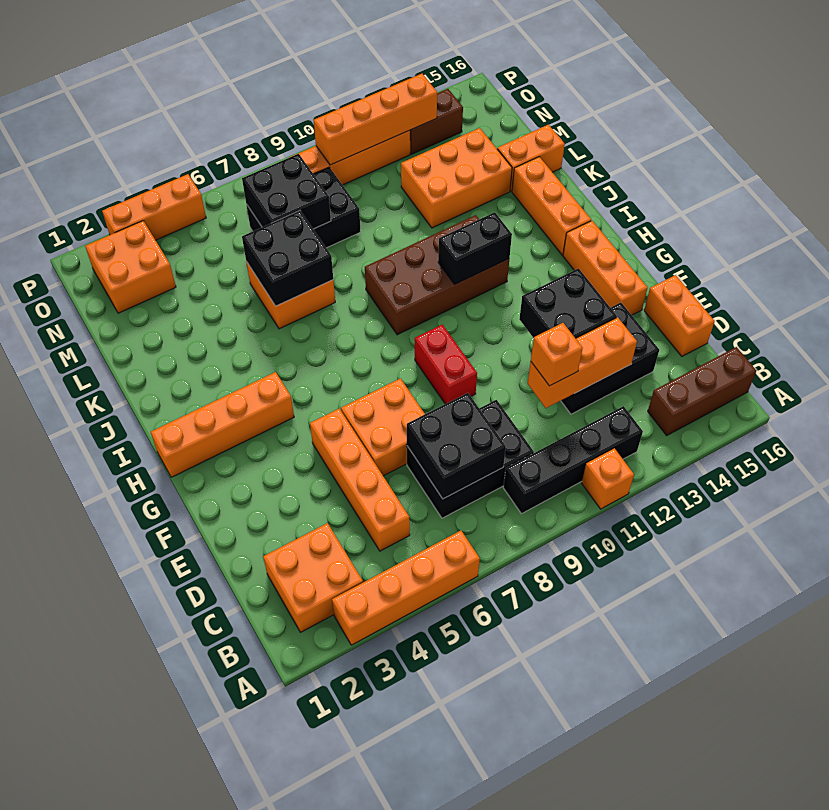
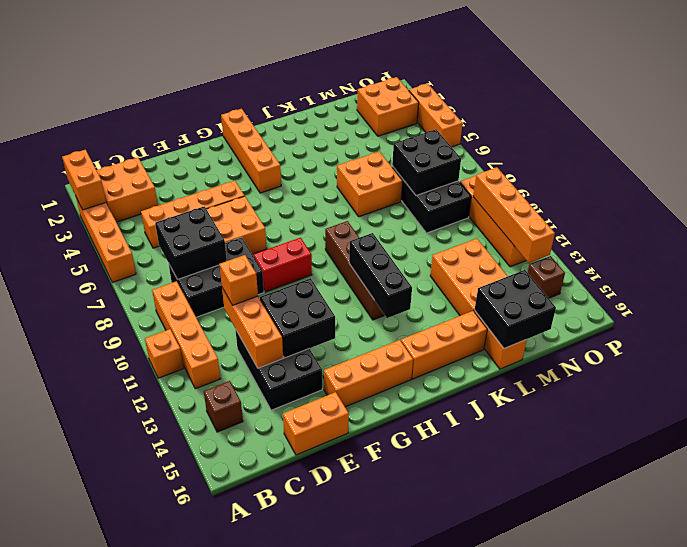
none -> orange brick A2:A3 level 2
black brick B9:B12 level 1 -> orange brick B9:B12 level 1
brown brick B14:B16 level 1 -> brown brick B14 level 1
black brick C7:D9 level 1 -> black brick C8:E9 level 1
brown brick I9:J12 level 1 -> brown brick I9:I12 level 1
black brick I11:I12 level 2 -> black brick I11:I13 level 2
black brick K6:L7 level 2 -> black brick L15:M16 level 2
brown brick O13:O14 level 1 -> brown brick O14 level 1

